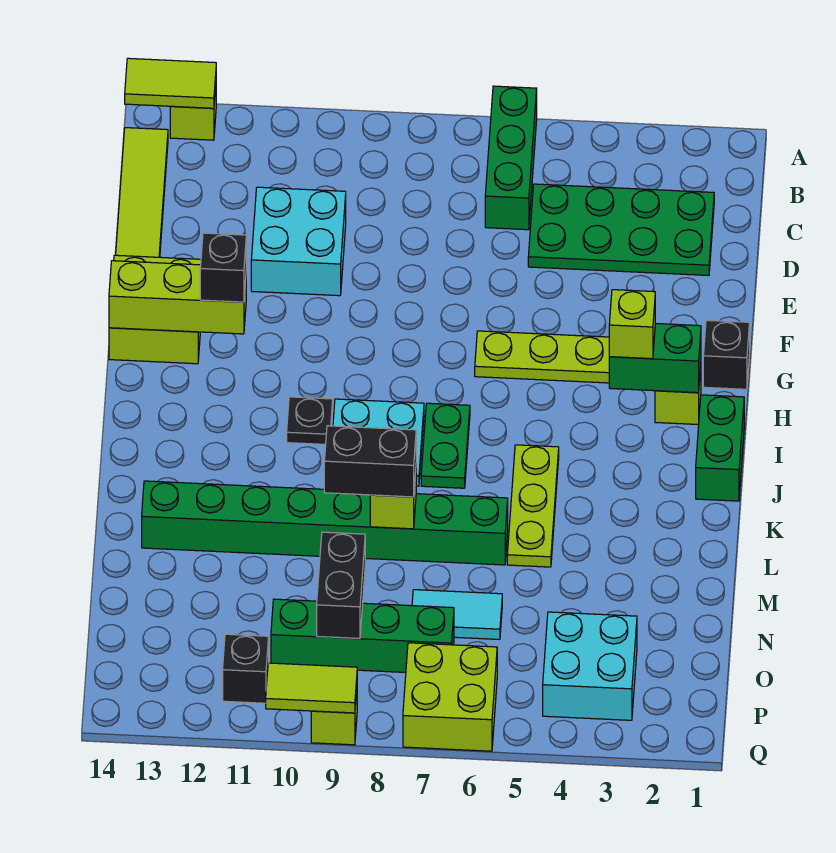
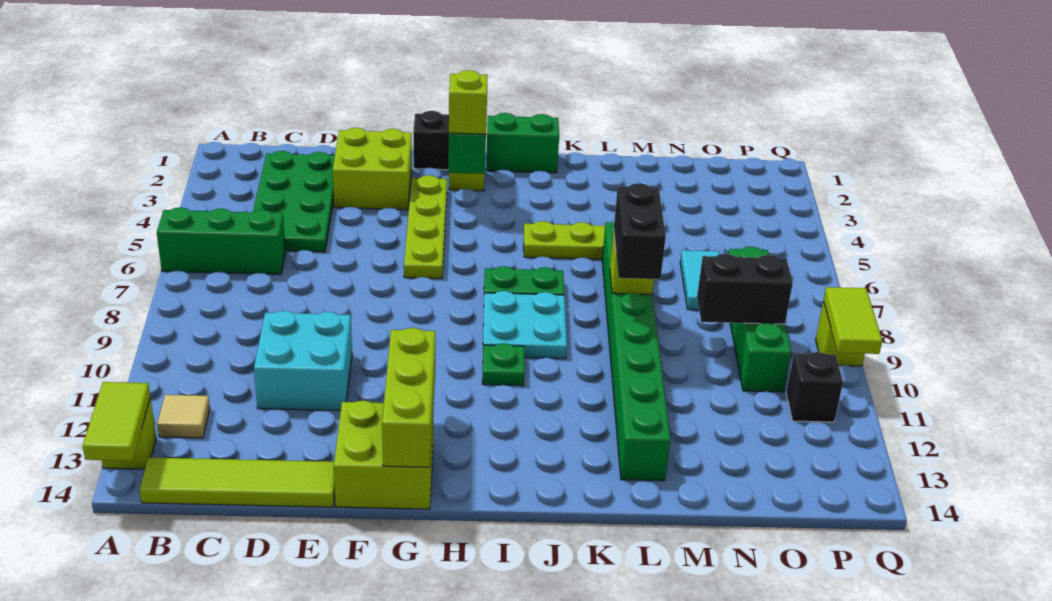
none -> tan tile B12 level 1
black brick G12 level 3 -> none
black plate I10 level 1 -> green plate I10 level 1
cyan brick O3:P4 level 1 -> none
lime brick P6:Q7 level 1 -> lime brick E2:F3 level 1

